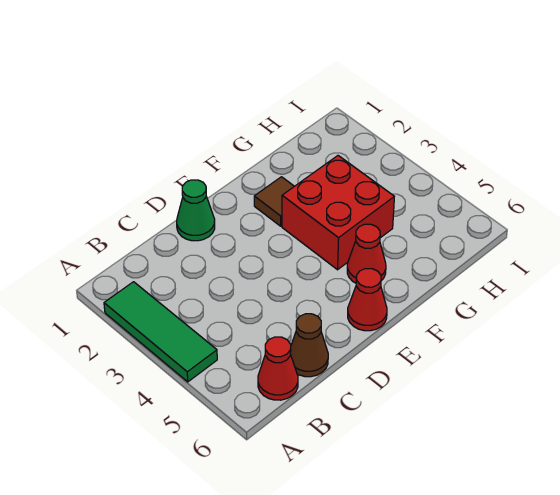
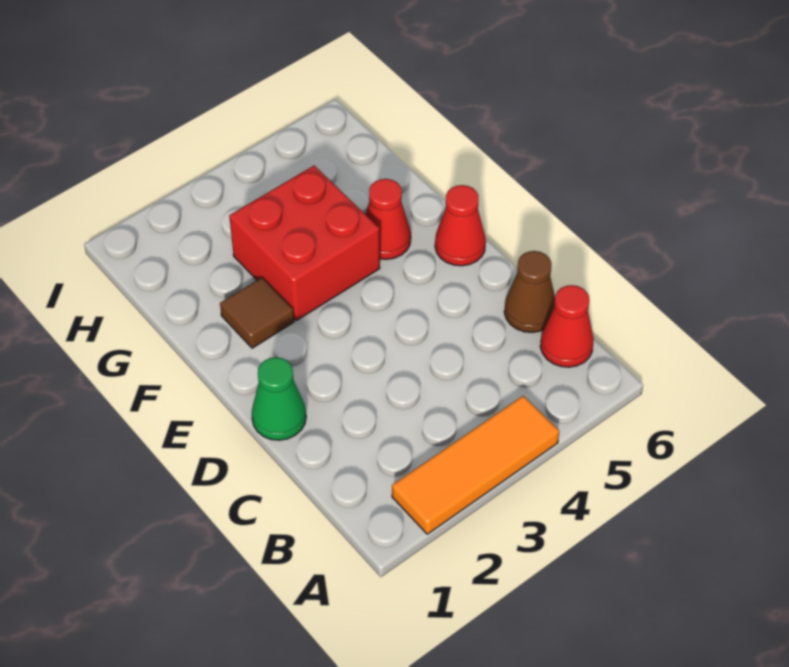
green tile A2:A4 level 1 -> orange tile A2:A4 level 1

